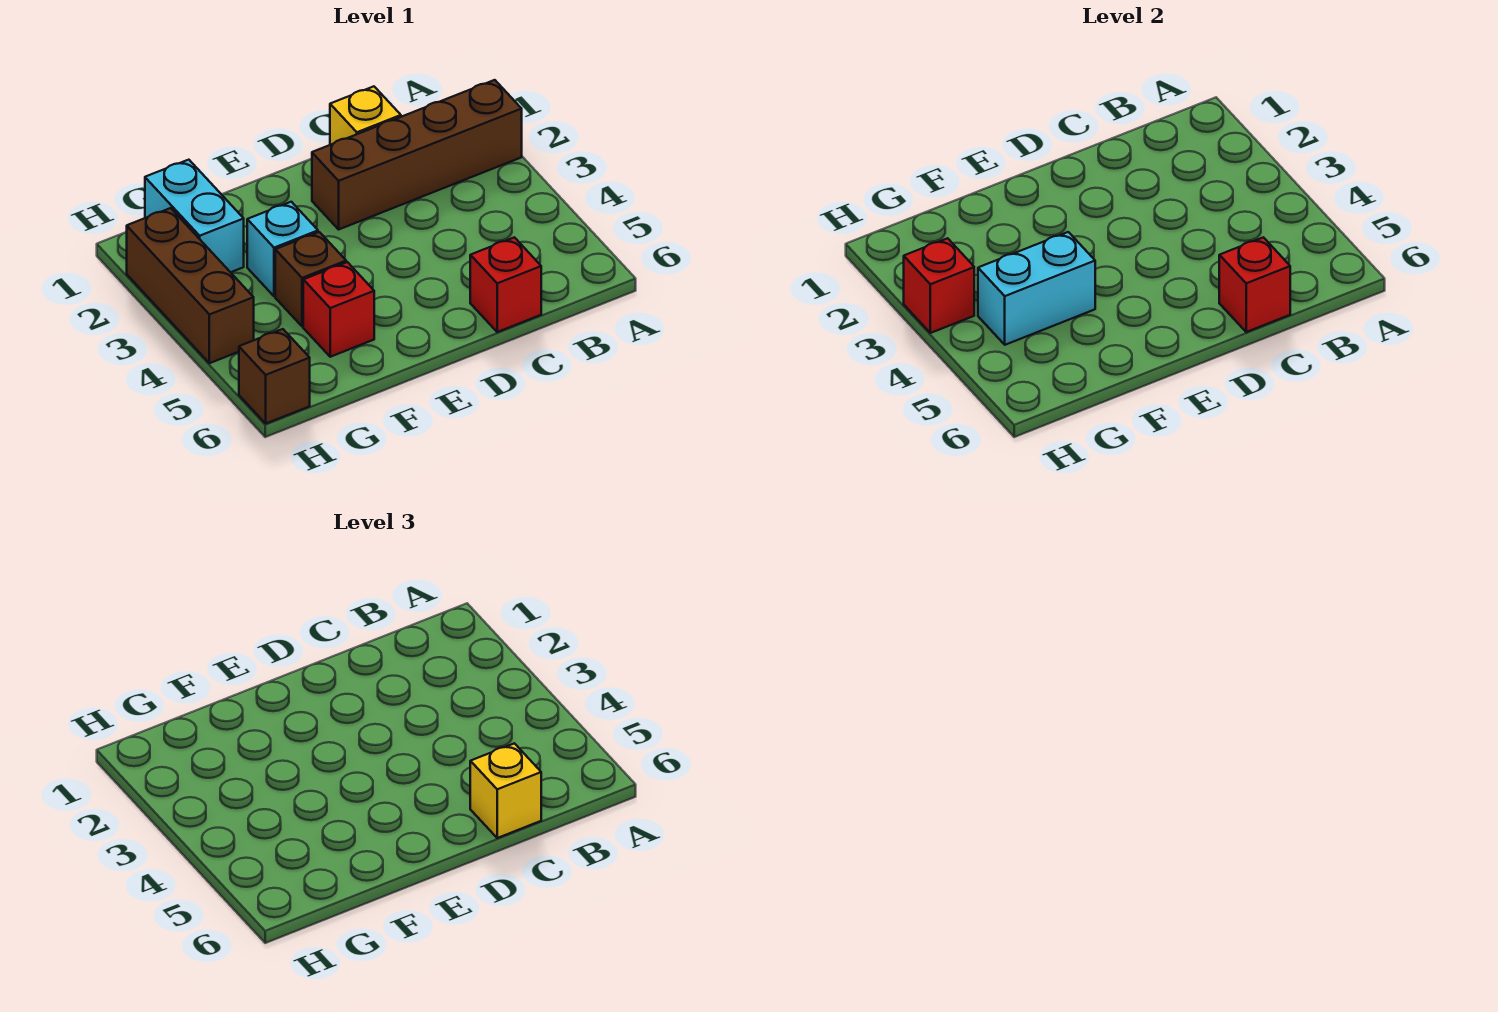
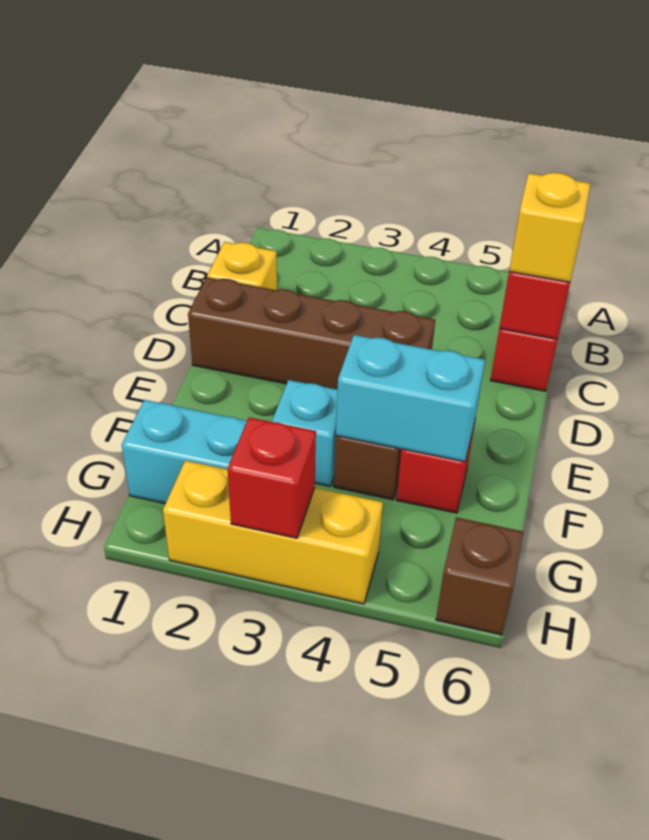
brown brick A2:D2 level 1 -> brown brick D1:D4 level 1
cyan brick F4:G4 level 2 -> cyan brick F4:F5 level 2
brown brick H2:H4 level 1 -> yellow brick H2:H4 level 1

